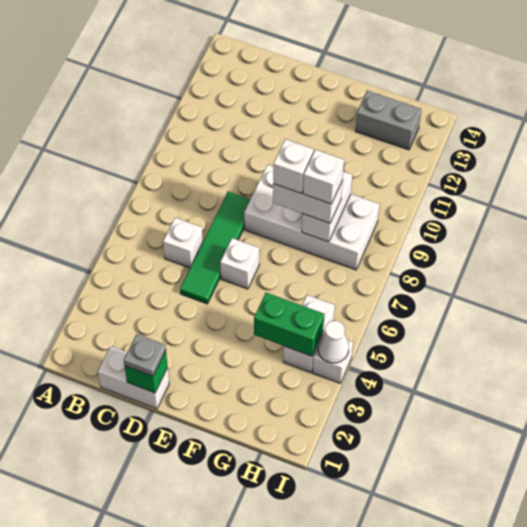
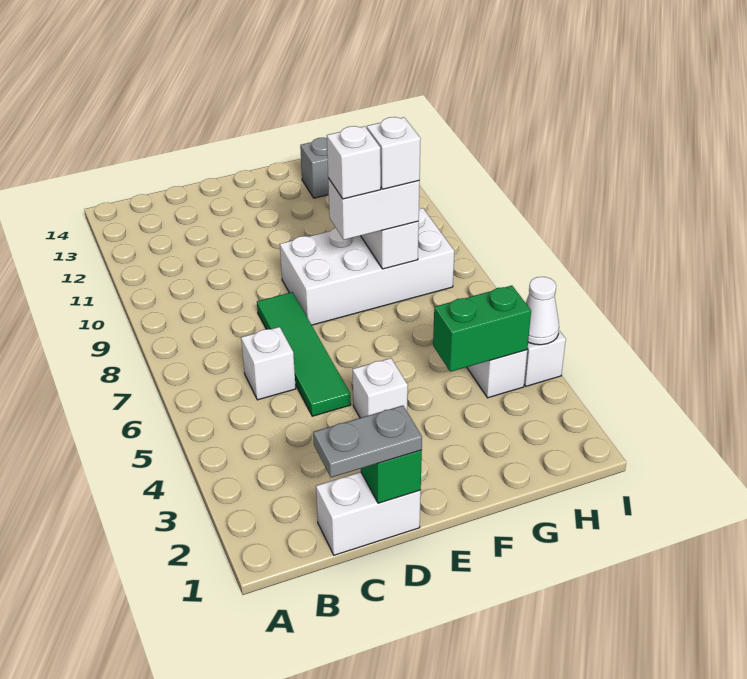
grey plate D1 level 3 -> grey plate C1:D1 level 3
white brick E6 level 1 -> white brick E4 level 1

